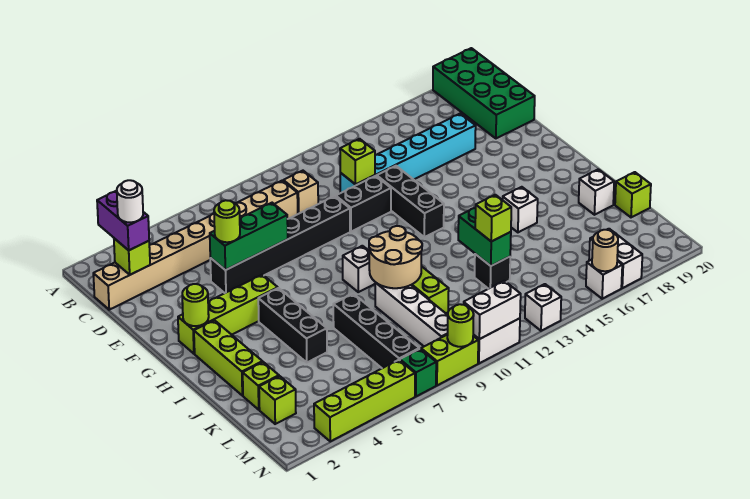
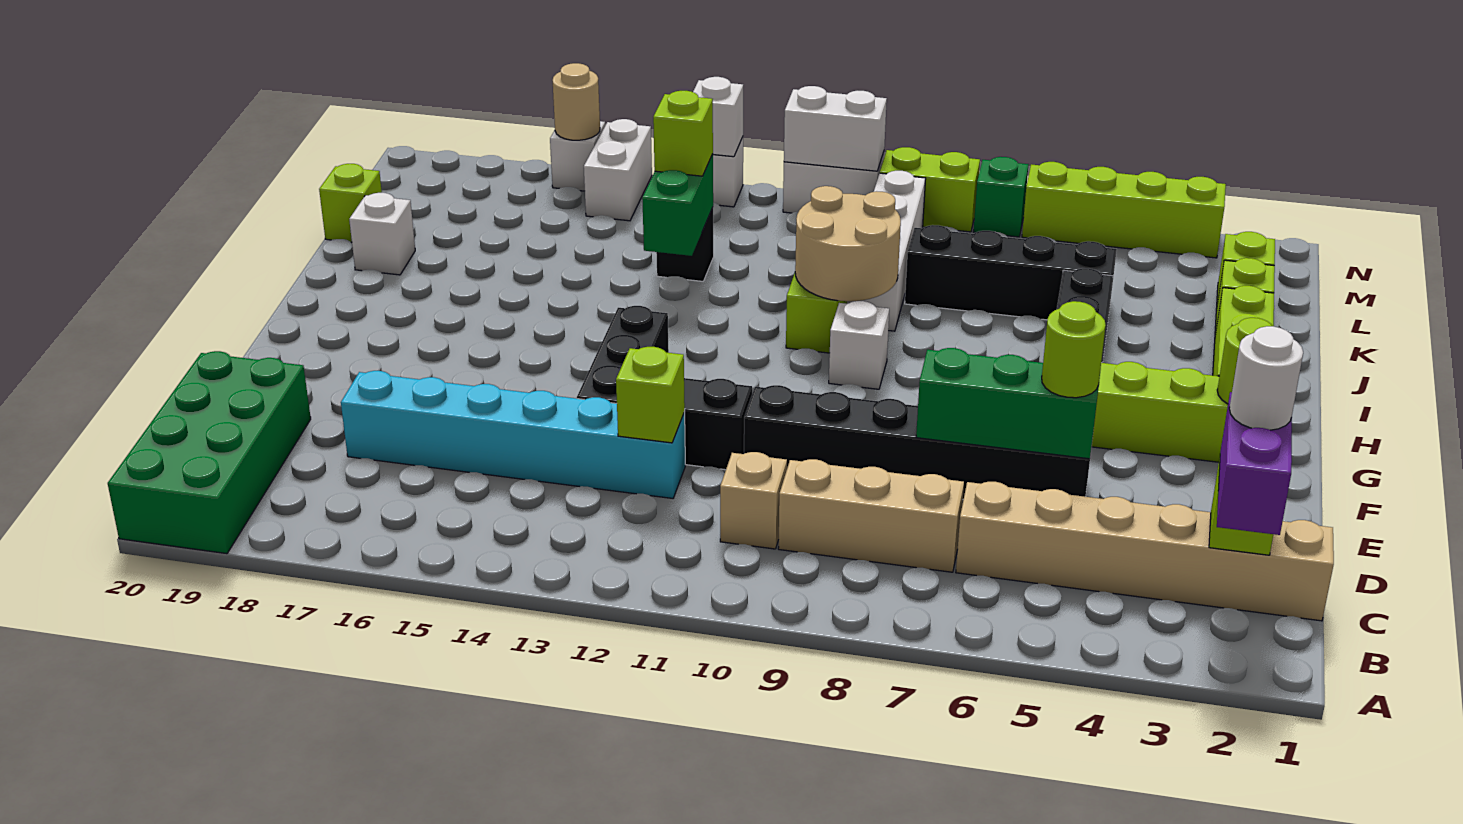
white brick I16 level 1 -> white brick N13 level 2
black brick J7:M7 level 1 -> black brick K5:K8 level 1
white brick M17:N17 level 1 -> white brick M15:N15 level 1
lime round brick N9 level 2 -> none

